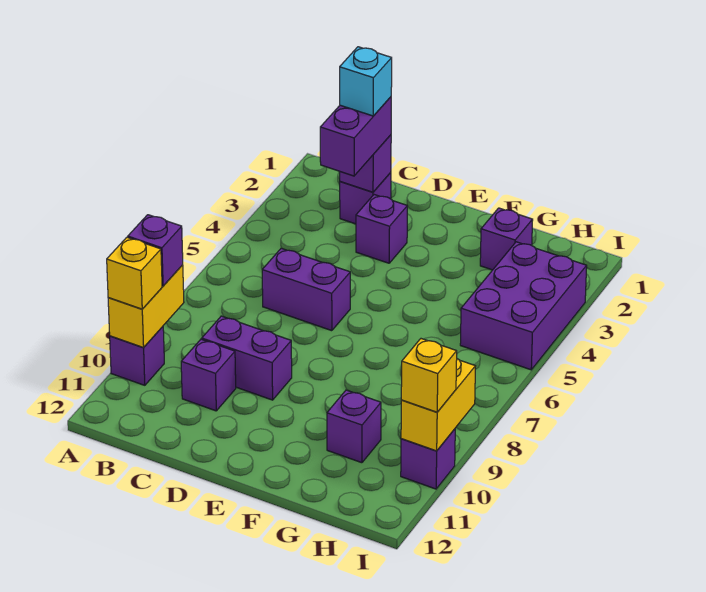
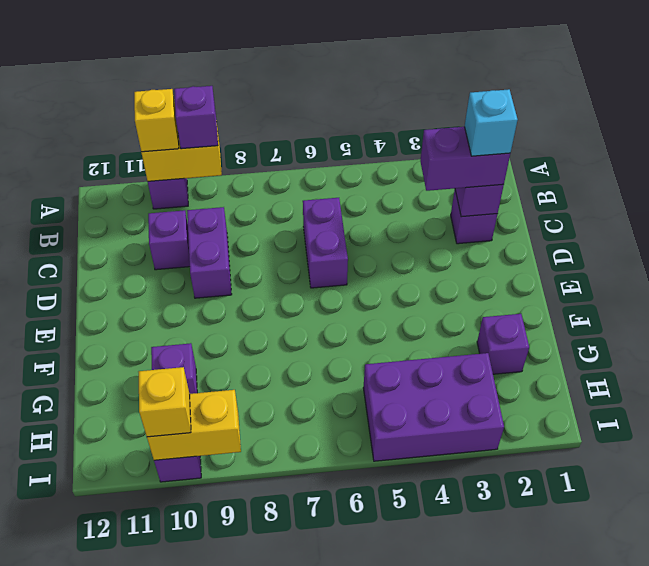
purple brick D3 level 1 -> none

